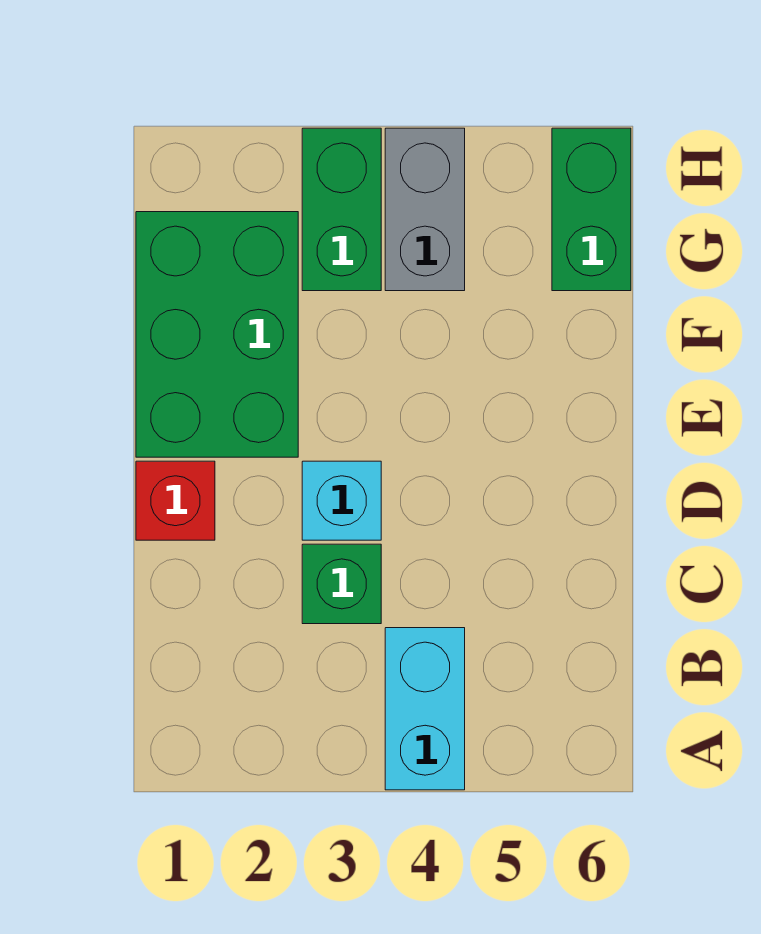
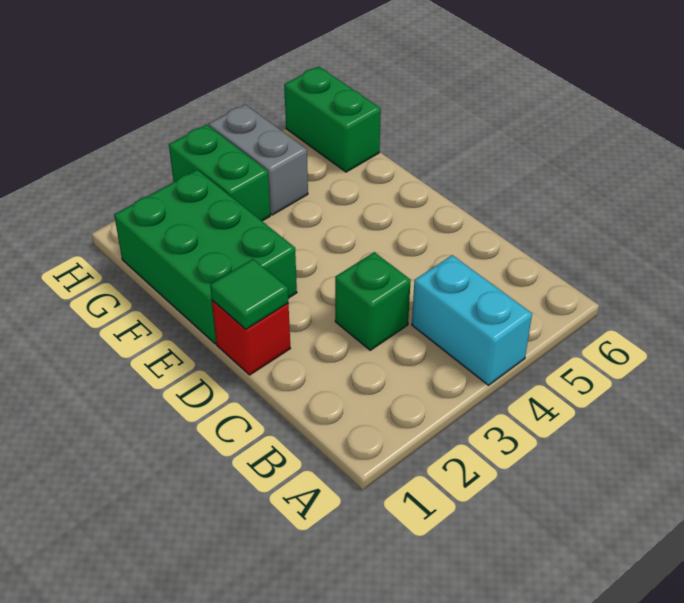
none -> green tile D1 level 2
cyan brick D3 level 1 -> none

